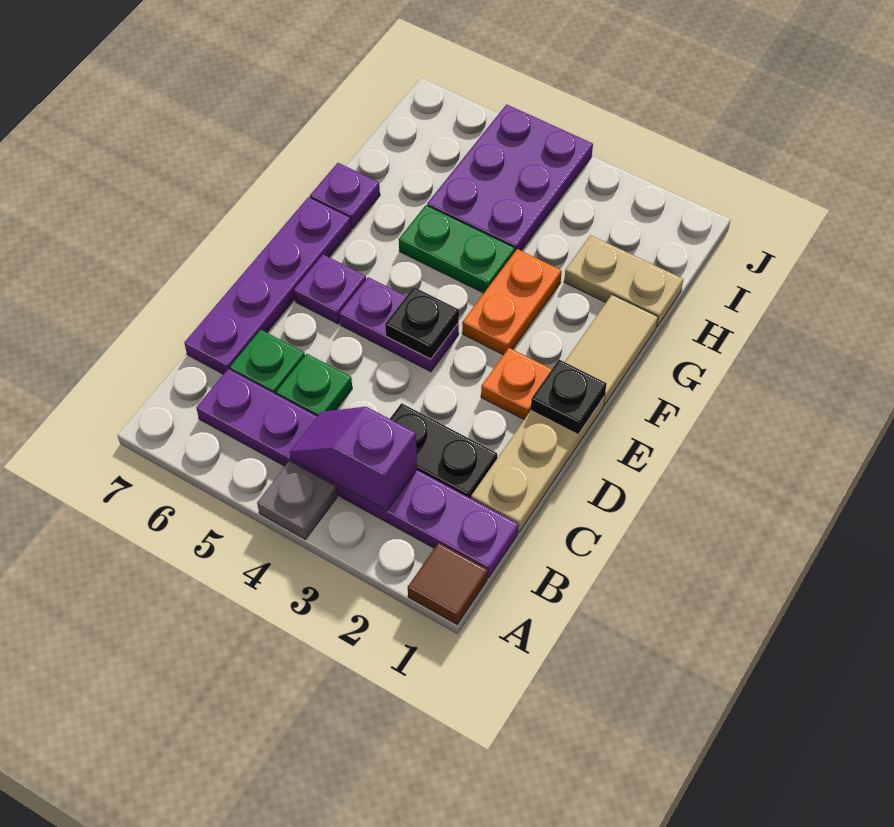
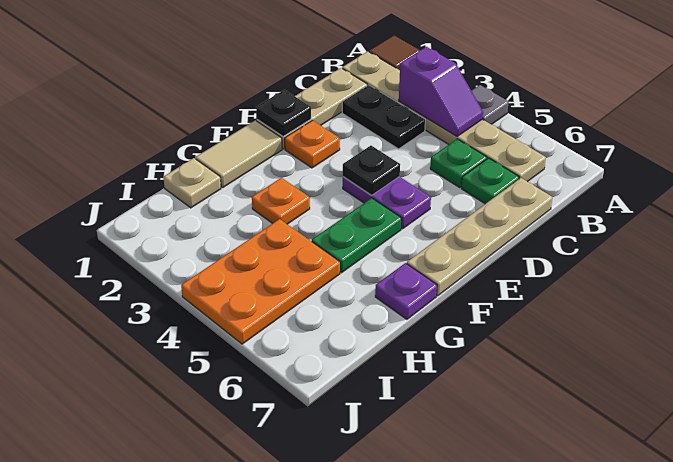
purple plate B1:B6 level 1 -> tan plate B1:B6 level 1
purple plate C7:F7 level 1 -> tan plate C7:F7 level 1
purple plate E6 level 1 -> none
orange plate F3:G3 level 1 -> orange plate G3 level 1
green plate G4:G5 level 1 -> green plate F5:G5 level 1
tan plate H1:H2 level 1 -> tan plate H1 level 1
purple plate H4:J5 level 1 -> orange plate H4:J5 level 1

